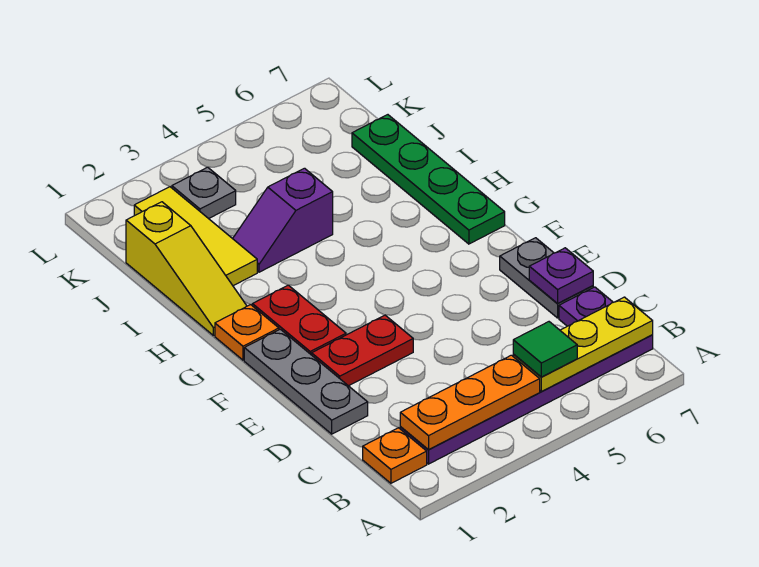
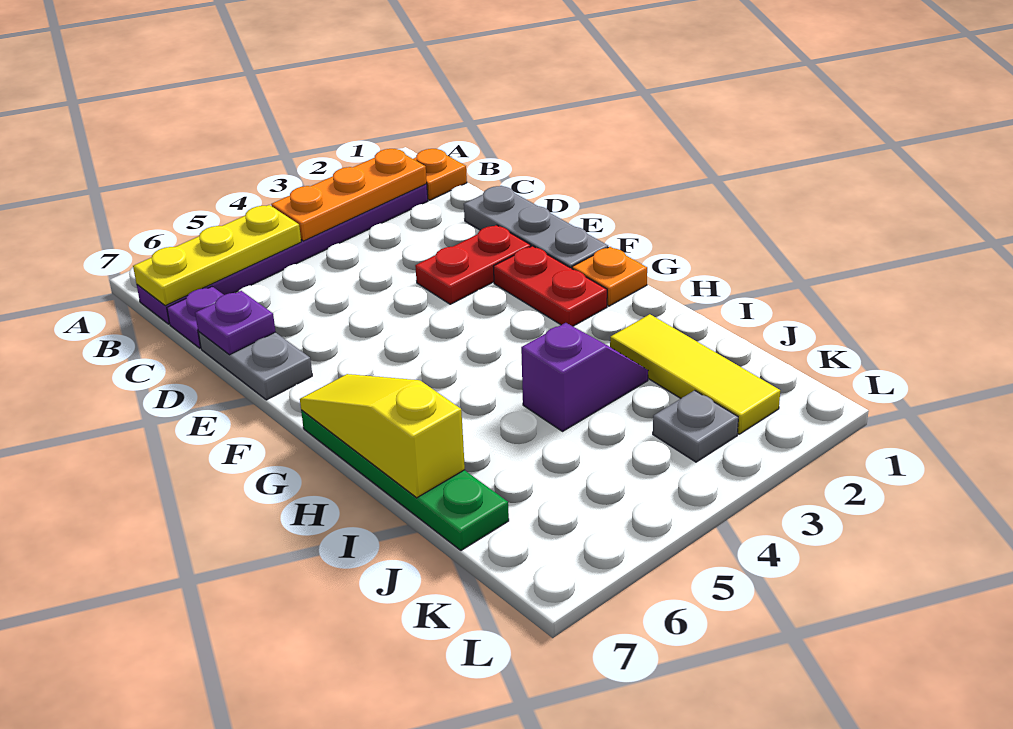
green tile B5 level 3 -> none
yellow slope H1:J1 level 1 top J -> yellow slope G7:I7 level 2 top I

